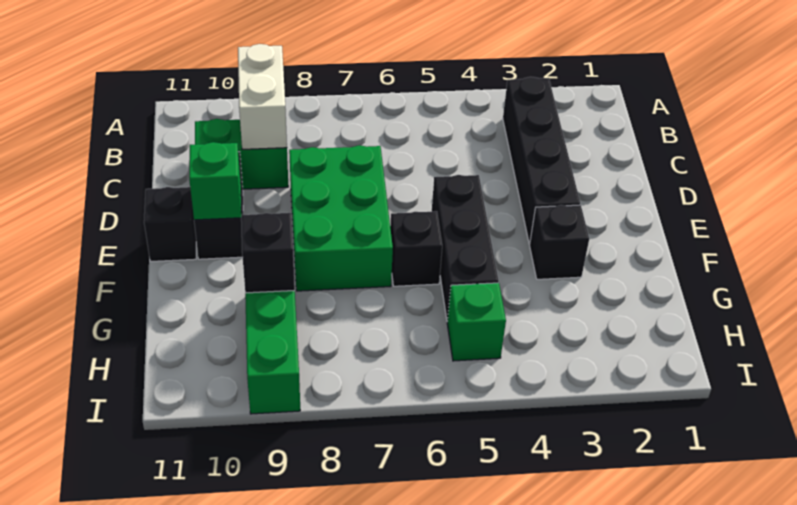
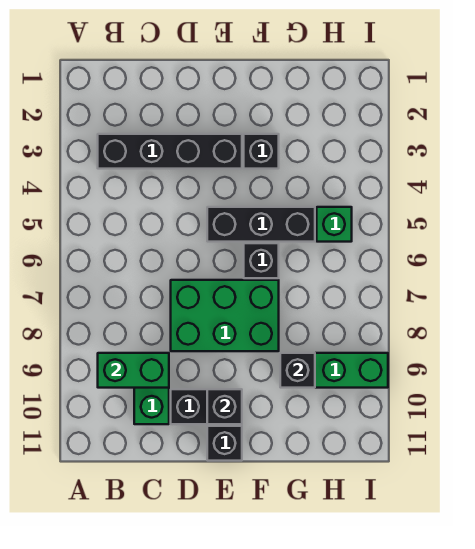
white brick B9:C9 level 2 -> green brick B9:C9 level 2
green brick E10 level 2 -> black brick E10 level 2

